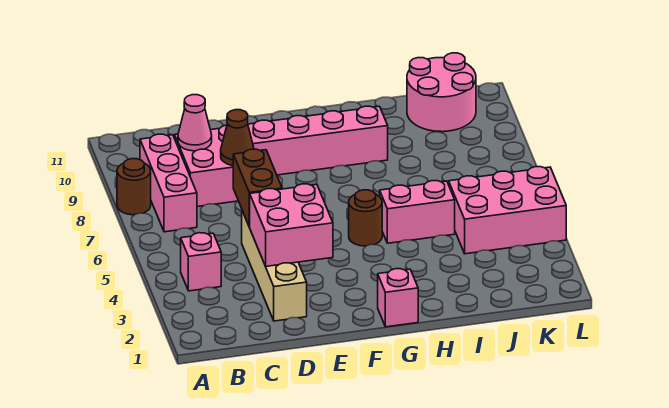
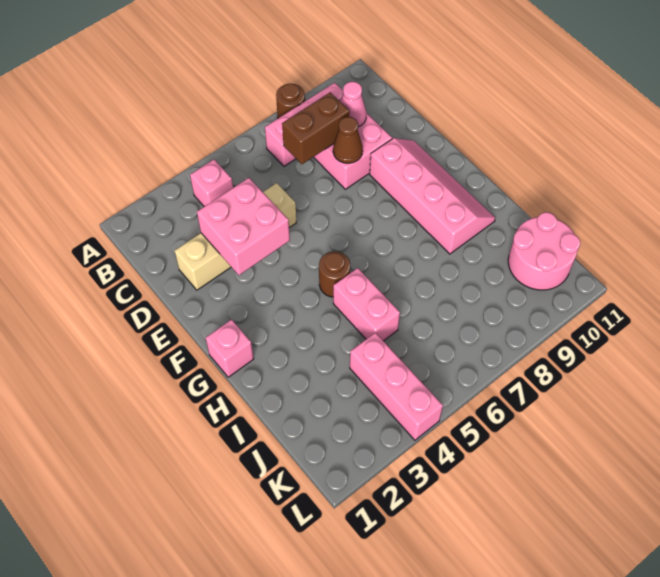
brown brick D5:D6 level 2 -> brown brick C7:C8 level 2
pink brick J4:L5 level 1 -> pink brick J4:L4 level 1

